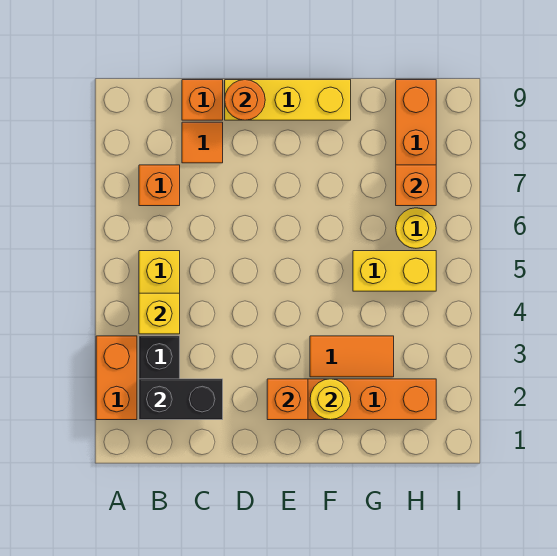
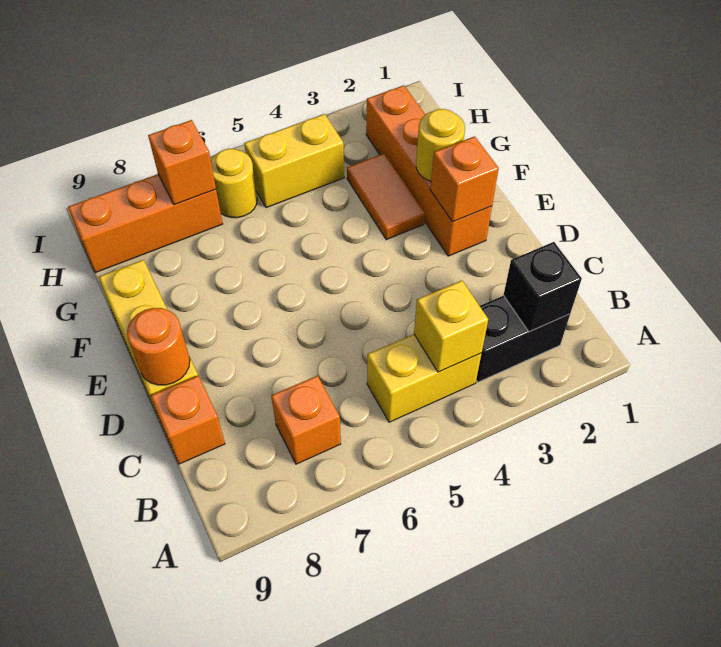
orange brick A2:A3 level 1 -> none
black brick B2:C2 level 2 -> black brick B2 level 2
orange tile C8 level 1 -> none
yellow brick G5:H5 level 1 -> yellow brick H4:H5 level 1

